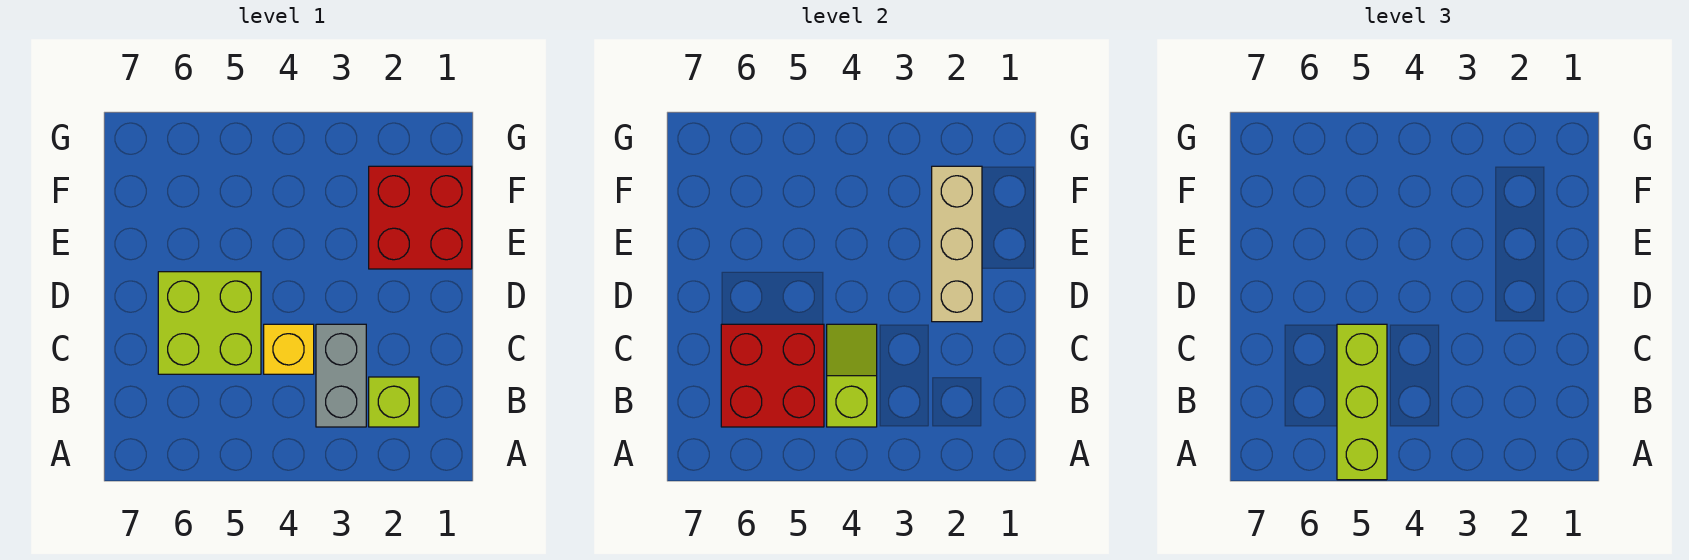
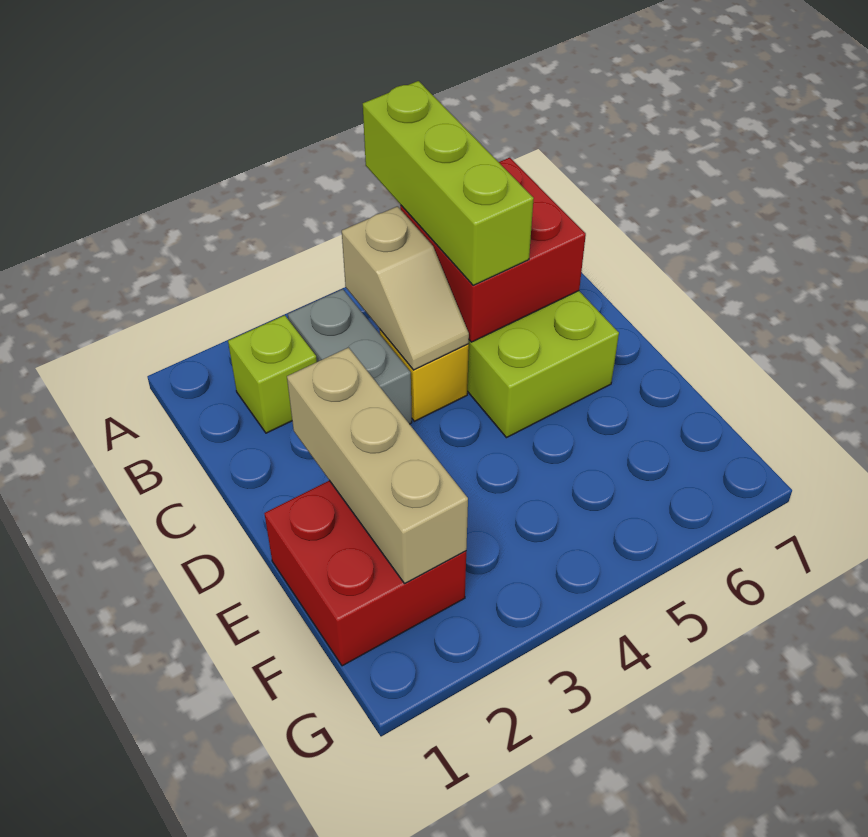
lime slope B4:C4 level 2 top B -> tan slope B4:C4 level 2 top B

